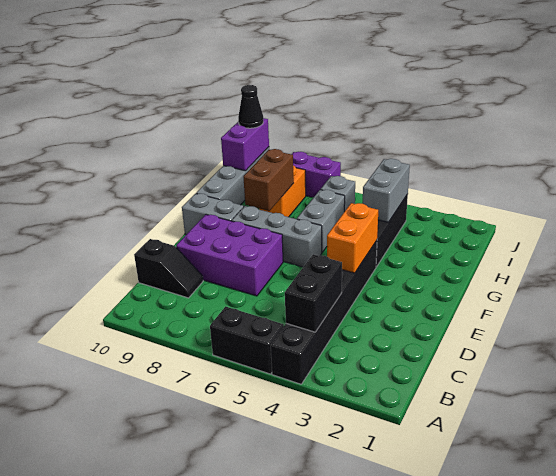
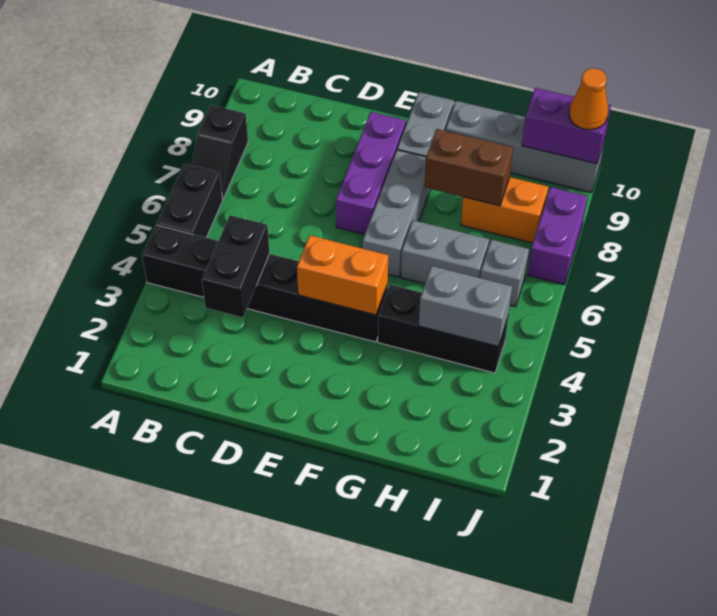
black brick B4:C4 level 2 -> black brick C3:C4 level 2
black slope C9:C10 level 1 top 10 -> black slope A7:A8 level 1 top 8
purple brick D7:E9 level 1 -> purple brick E7:E9 level 1
black cone J10 level 3 -> orange cone J10 level 3

